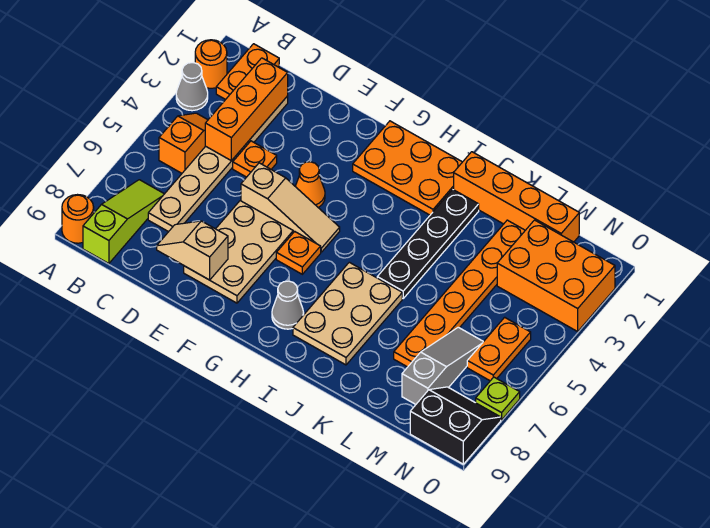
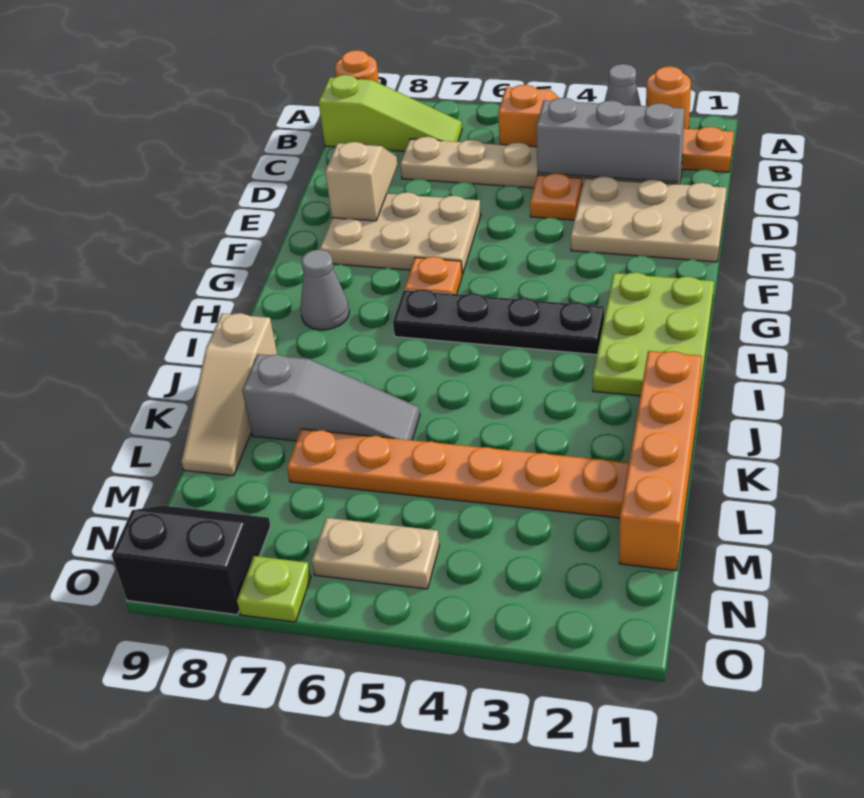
orange brick C2:C4 level 2 -> grey brick C2:C4 level 2
tan slope E5:G5 level 1 top E -> tan slope J9:L9 level 1 top J
orange cone F4 level 1 -> none
orange plate G1:I2 level 1 -> lime plate G1:I2 level 1
tan plate I6:J8 level 1 -> tan plate D1:E3 level 1
black plate J2:J5 level 1 -> black plate H3:H6 level 1
orange brick M2:O3 level 1 -> none
grey slope M6:M8 level 1 top 8 -> grey slope K6:K8 level 1 top 8
orange plate N5:N6 level 1 -> tan plate N5:N6 level 1
black slope N8:O9 level 1 top 9 -> black slope N8:O9 level 1 top O

